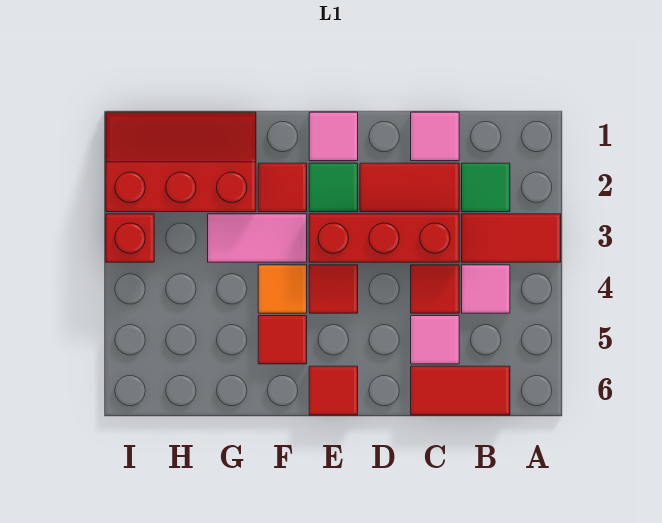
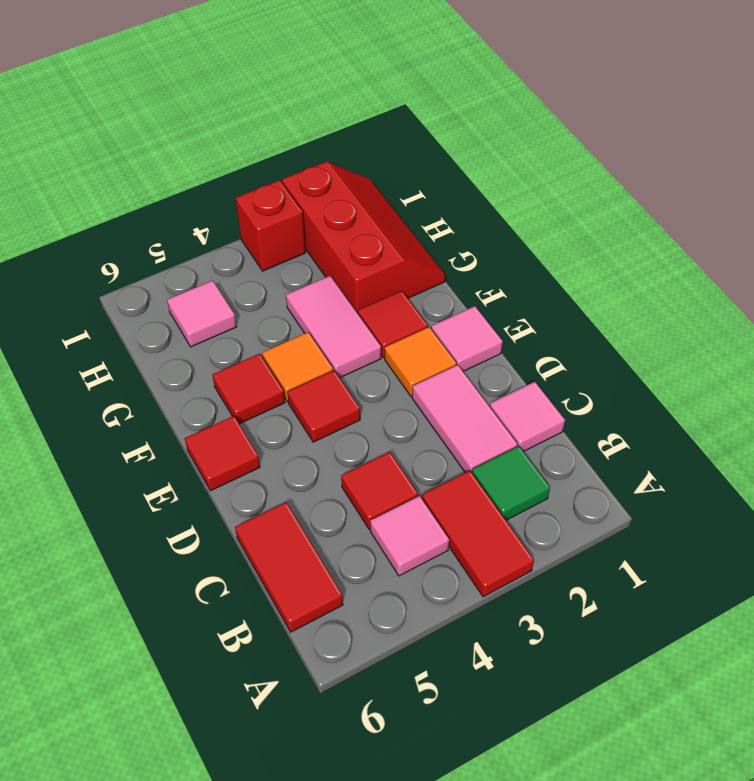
red tile C2:D2 level 1 -> pink tile C2:D2 level 1
red brick C3:E3 level 1 -> none
pink tile C5 level 1 -> pink tile H5 level 1
green tile E2 level 1 -> orange tile E2 level 1

